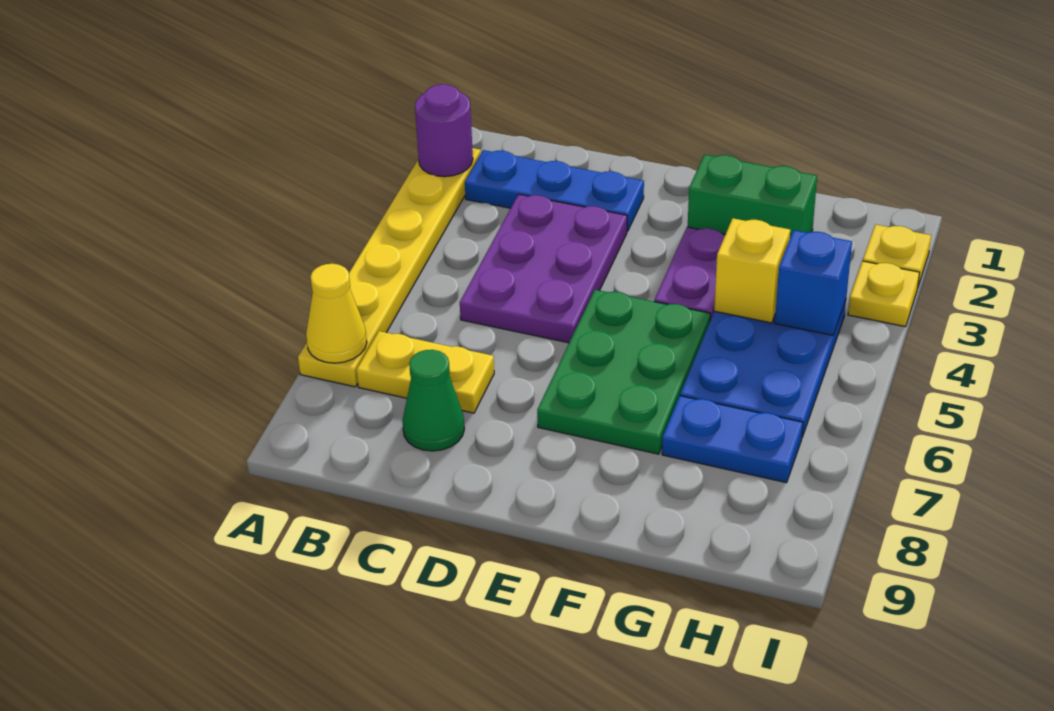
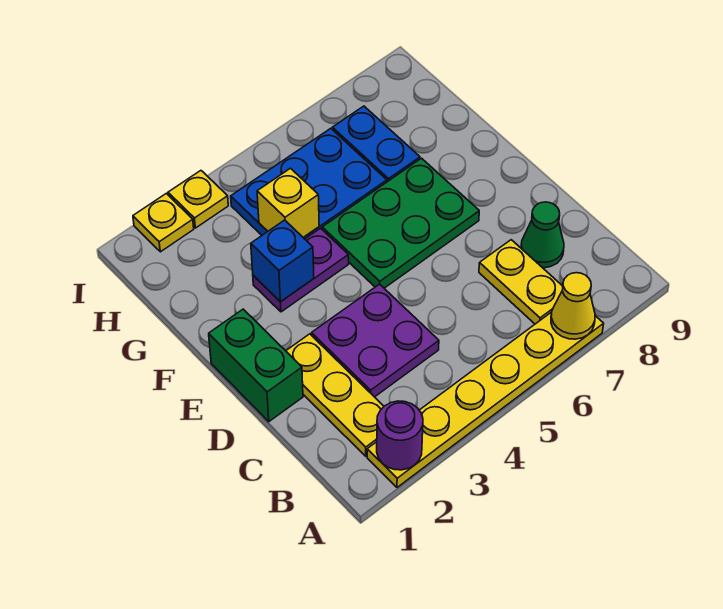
blue plate B2:D2 level 1 -> yellow plate B2:D2 level 1
purple plate C3:D5 level 1 -> purple plate C3:D4 level 1
green brick F2:G2 level 1 -> green brick D1:E1 level 1
blue brick H4 level 2 -> blue brick F3 level 2

